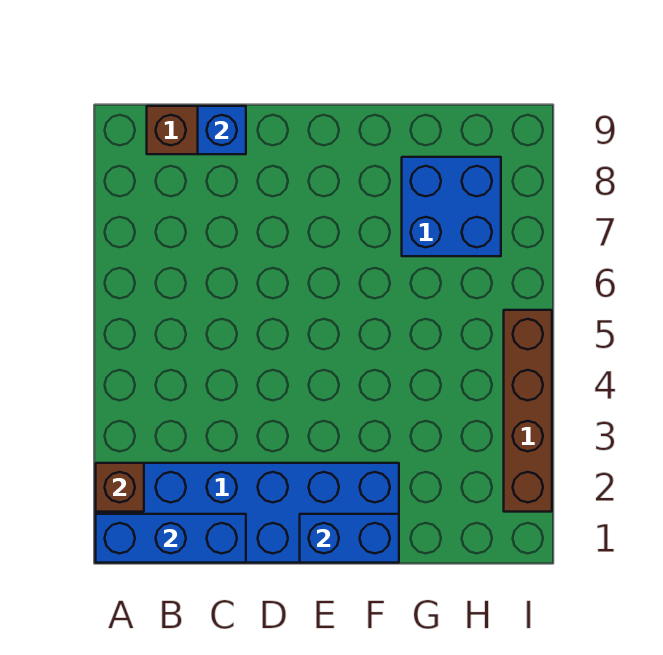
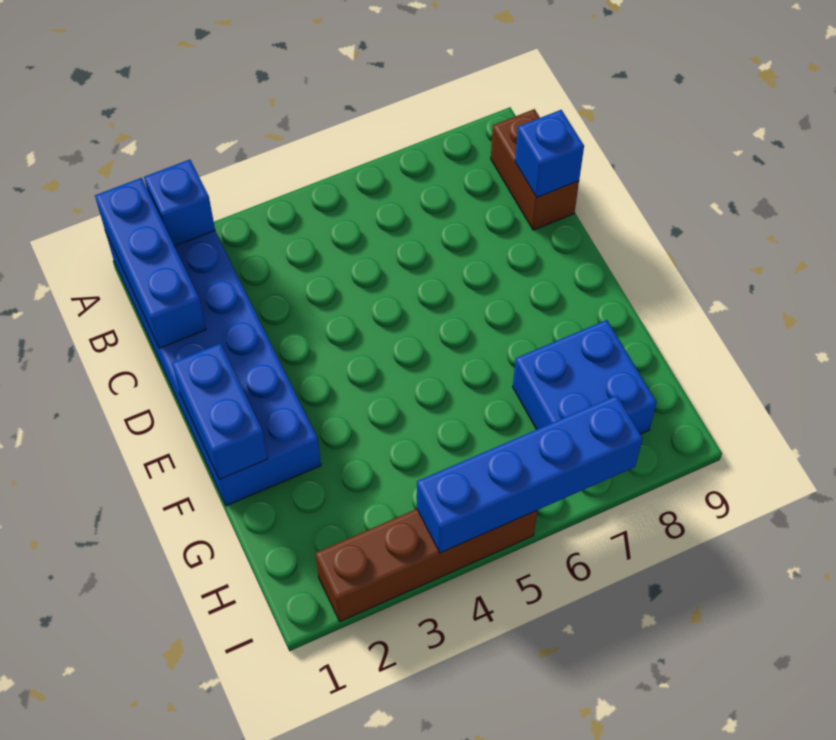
brown brick A2 level 2 -> blue brick A2 level 2
none -> blue brick I4:I7 level 2

